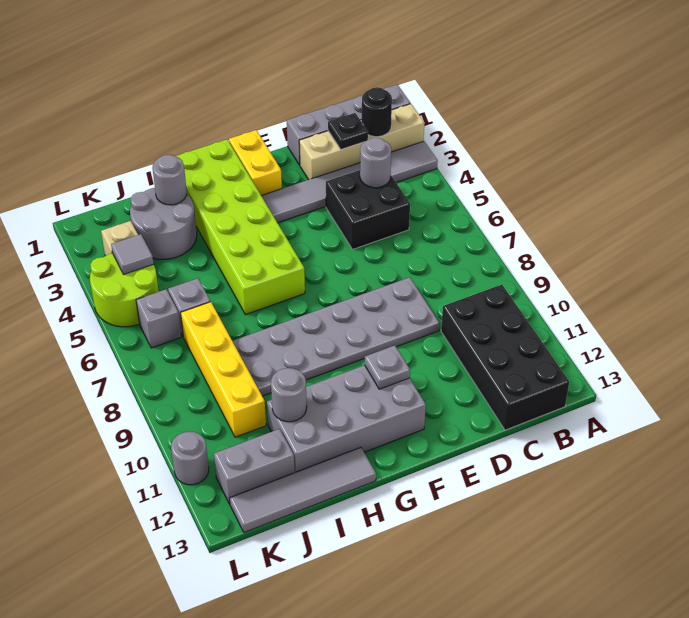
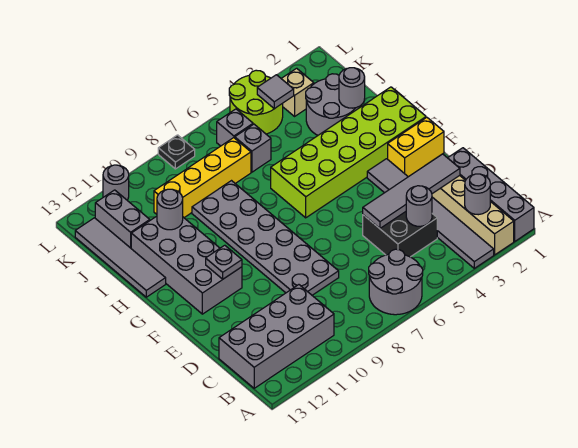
none -> grey round brick A6:B7 level 1
black round brick B2 level 2 -> grey round brick B2 level 2
black brick B10:C13 level 1 -> grey brick B10:C13 level 1
black plate C2 level 2 -> black plate L8 level 1
none -> grey tile D2:D5 level 2

